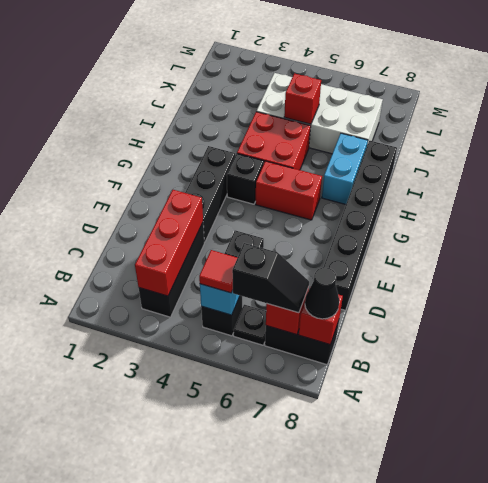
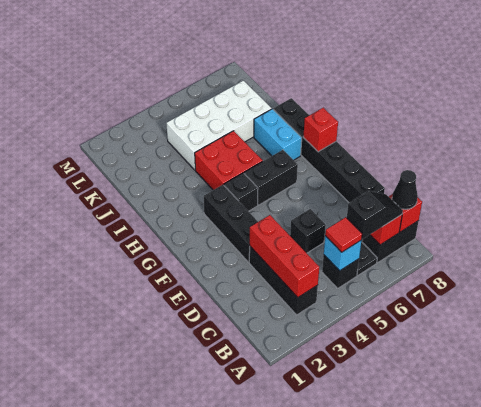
red brick G5:G6 level 1 -> black brick G5:G6 level 1
red brick J5 level 2 -> red brick G8 level 2

